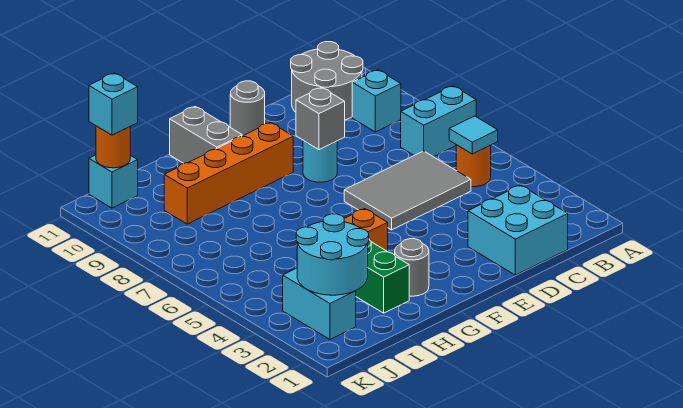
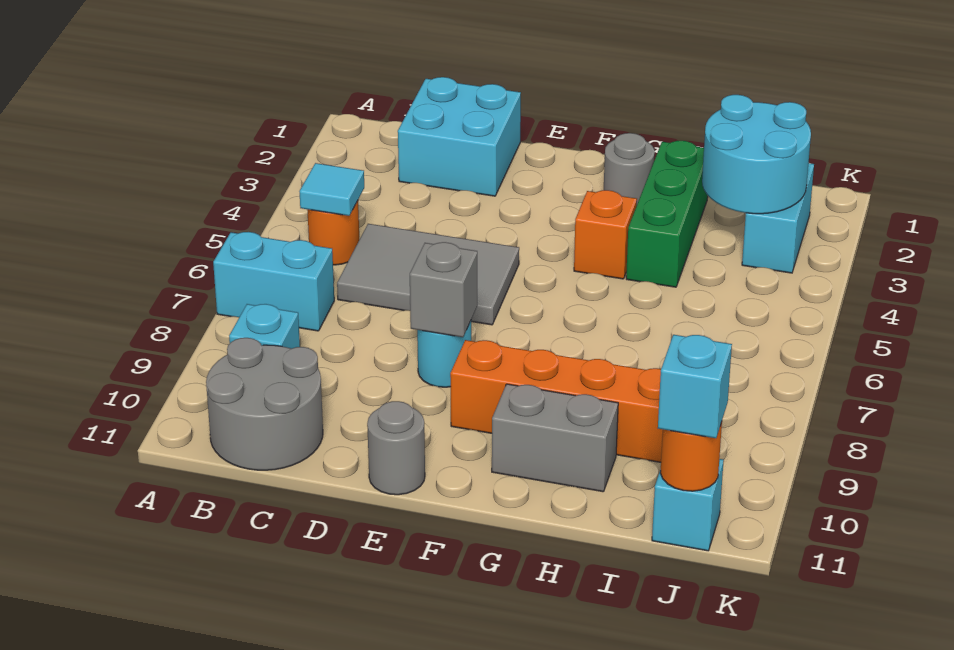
grey brick G10:G11 level 1 -> grey brick G10:H10 level 1

